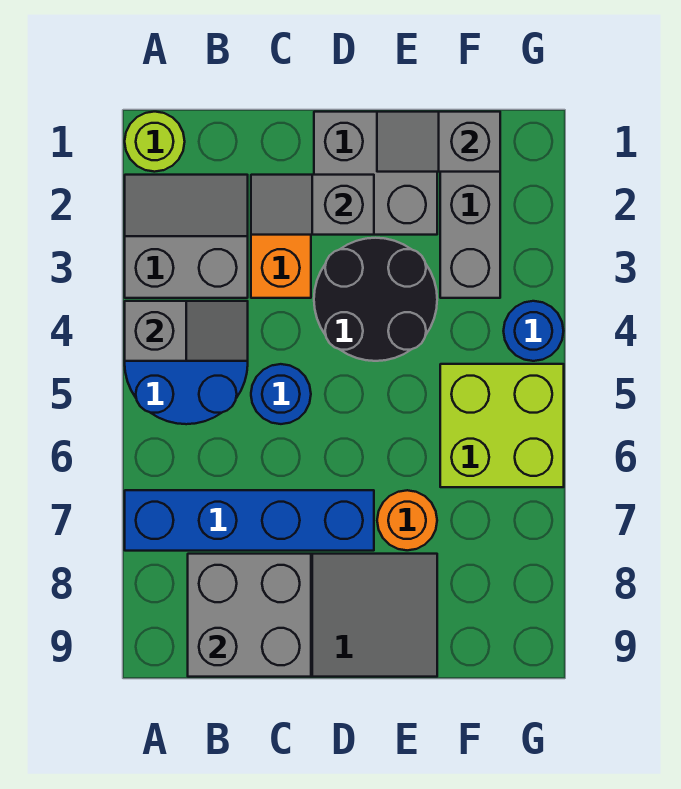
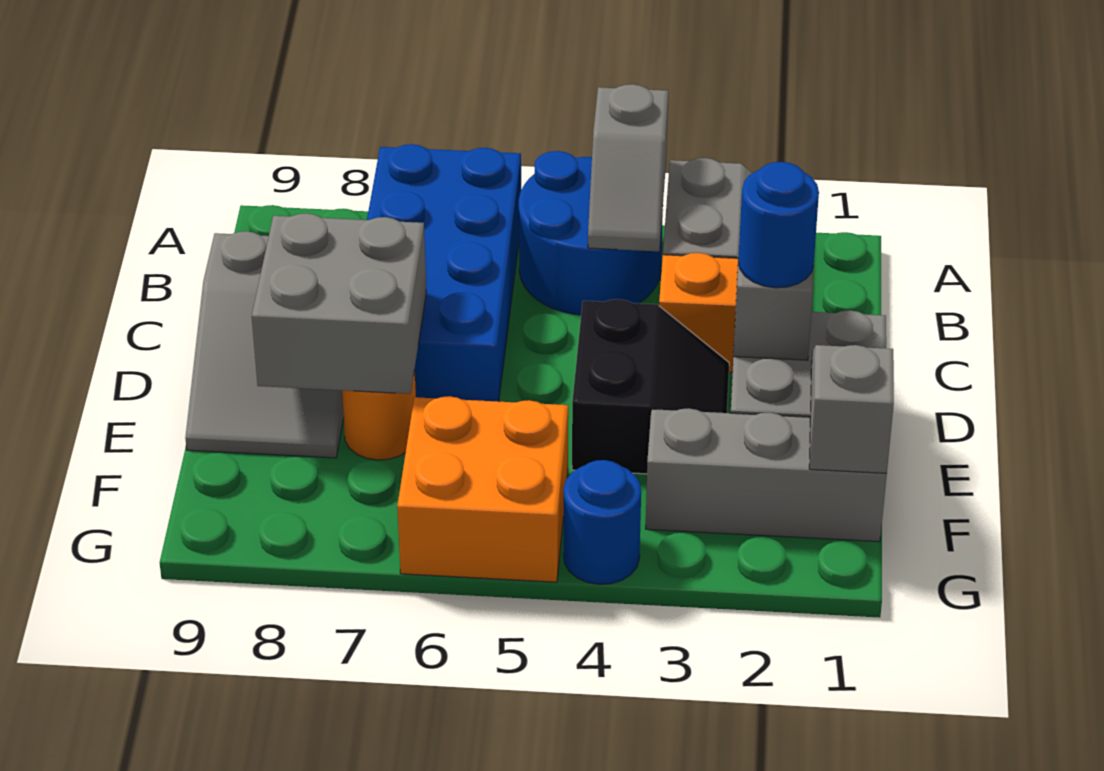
lime round brick A1 level 1 -> none
blue brick A7:D7 level 1 -> blue brick A6:D7 level 1
grey brick B8:C9 level 2 -> grey brick D7:E8 level 2
blue round brick C5 level 1 -> blue round brick D2 level 3
black round brick D3:E4 level 1 -> black slope D3:E4 level 1 top 4
lime brick F5:G6 level 1 -> orange brick F5:G6 level 1

